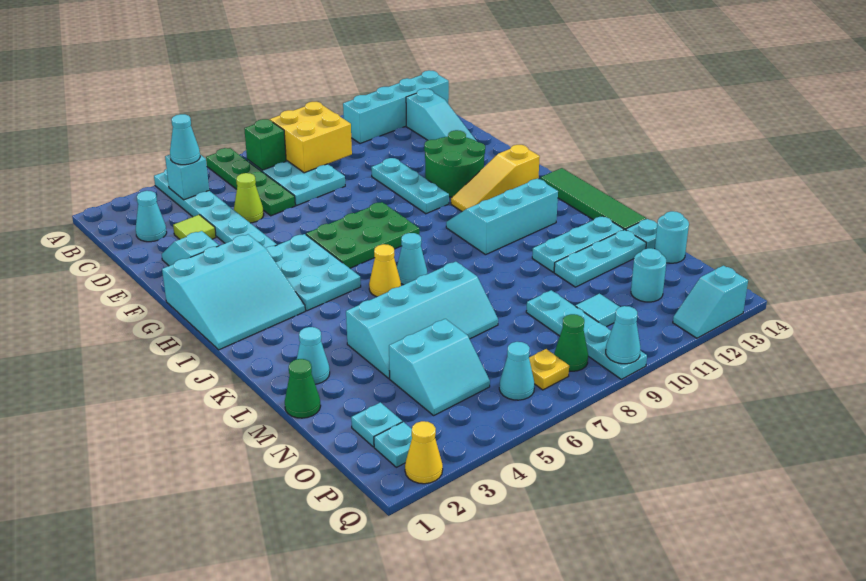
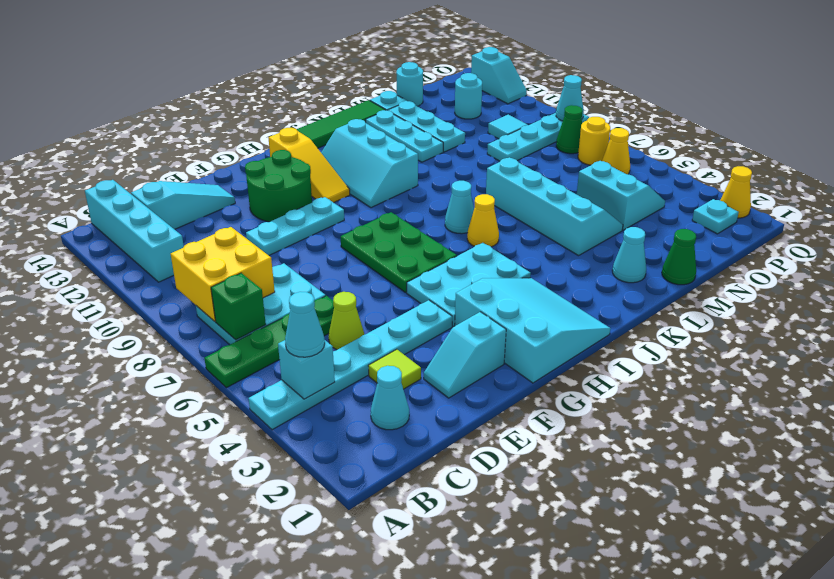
cyan plate O2 level 1 -> none
cyan cone P6 level 1 -> yellow cone P6 level 1
yellow plate P7 level 1 -> yellow round brick P7 level 1

